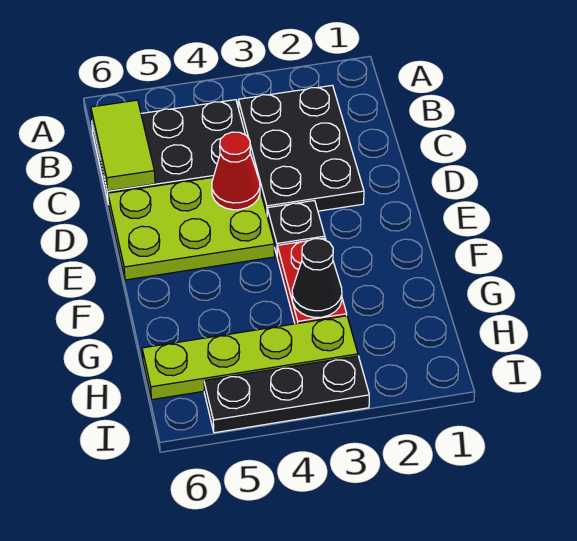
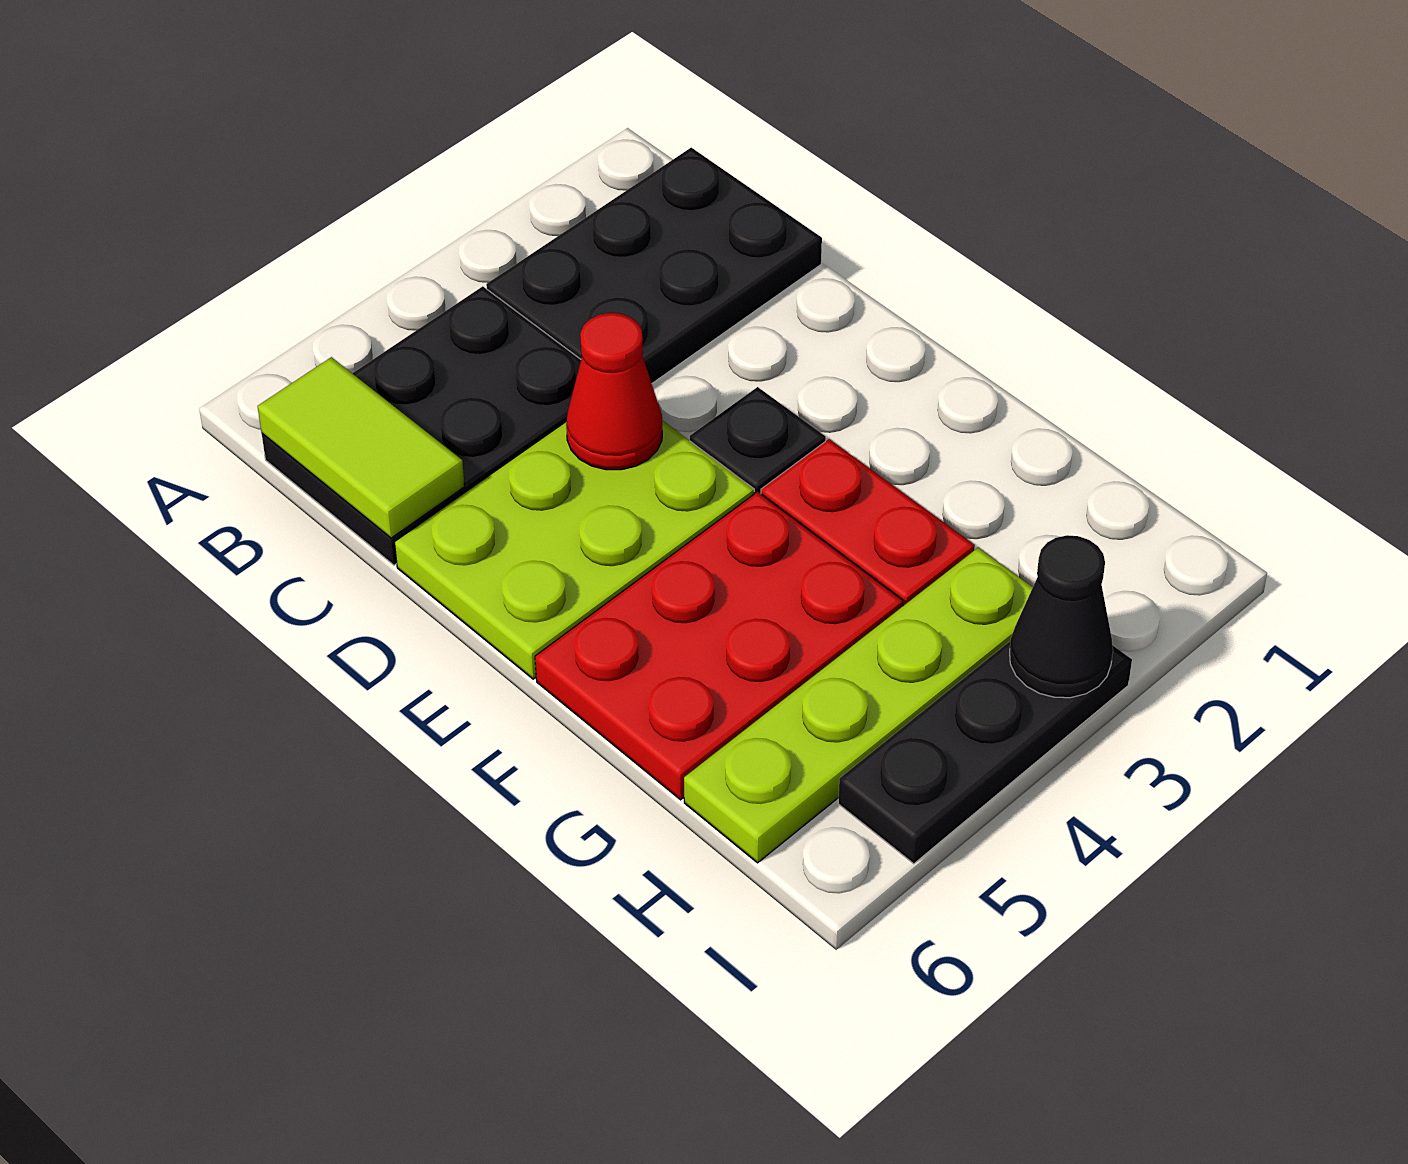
black plate B2:D3 level 1 -> black plate B1:C3 level 1
none -> red plate F4:G6 level 1
black cone G3 level 2 -> black cone I3 level 2

